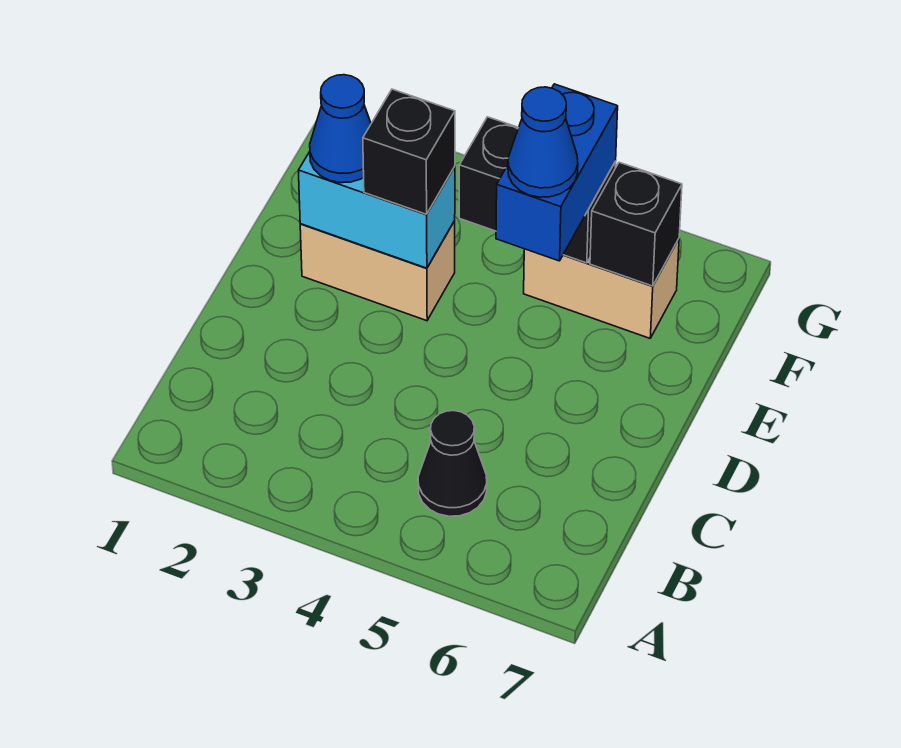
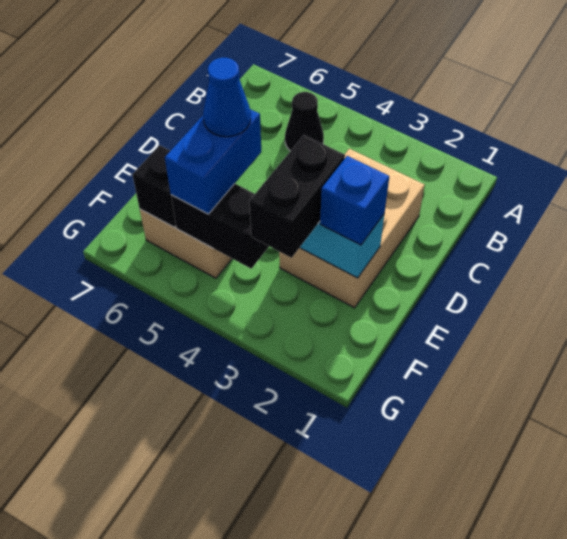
tan brick E2:E3 level 1 -> tan brick C2:E3 level 1
blue cone E2 level 3 -> blue brick E2 level 3
black brick E3 level 3 -> black brick E3:F3 level 3

